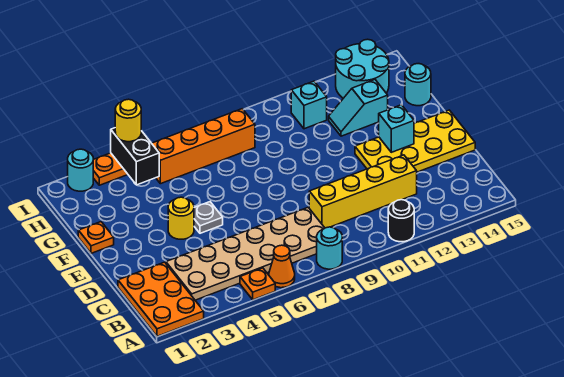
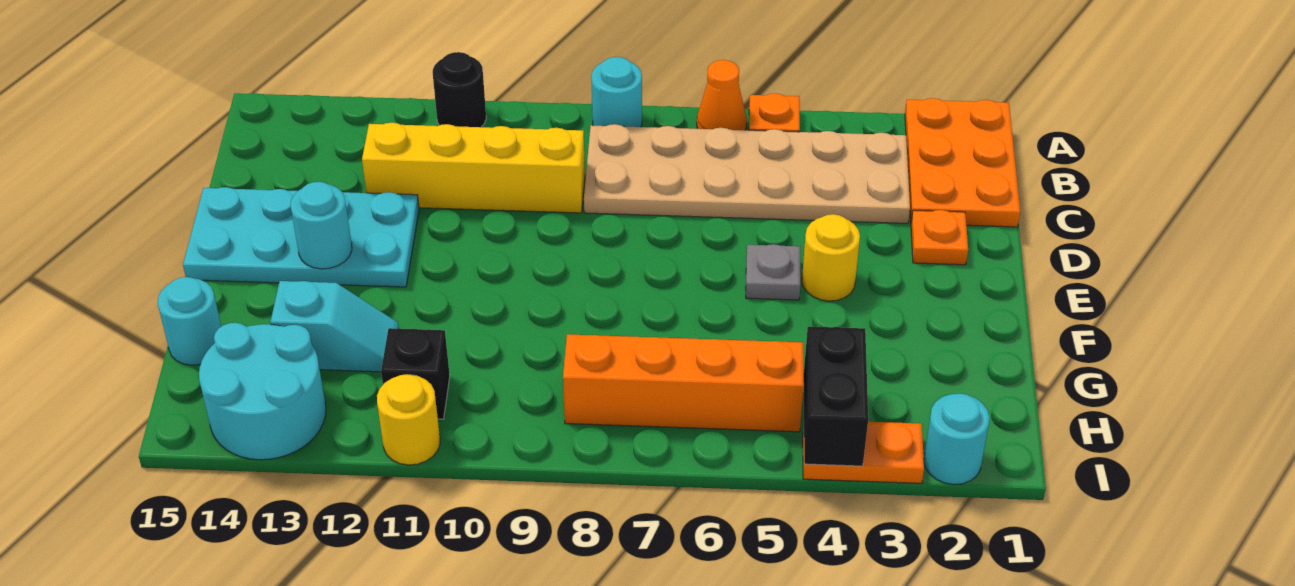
yellow plate D12:E15 level 1 -> cyan plate D12:E15 level 1
cyan brick E13 level 2 -> cyan round brick E13 level 2
orange plate F1 level 1 -> orange plate D2 level 1
cyan brick H11 level 1 -> black brick H11 level 1
yellow round brick I4 level 3 -> yellow round brick I11 level 1

